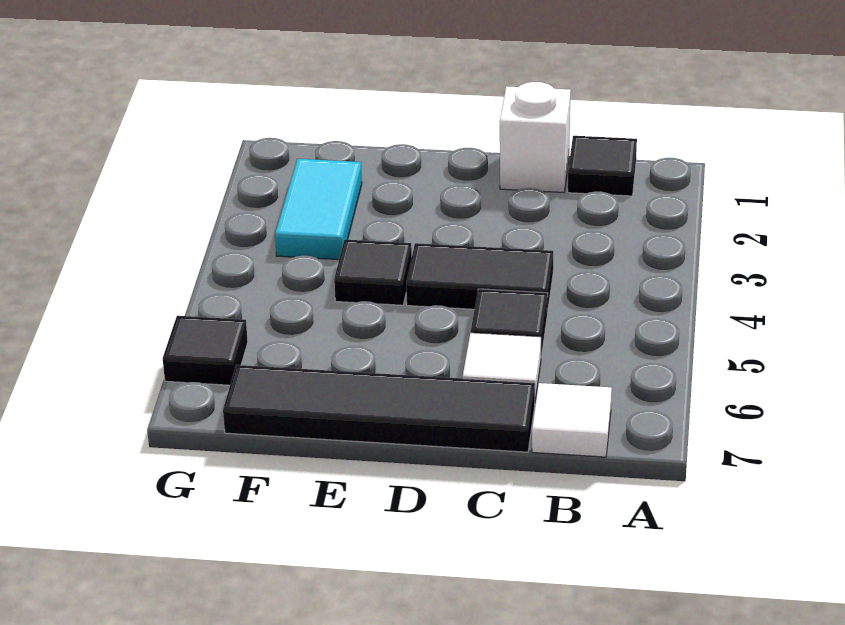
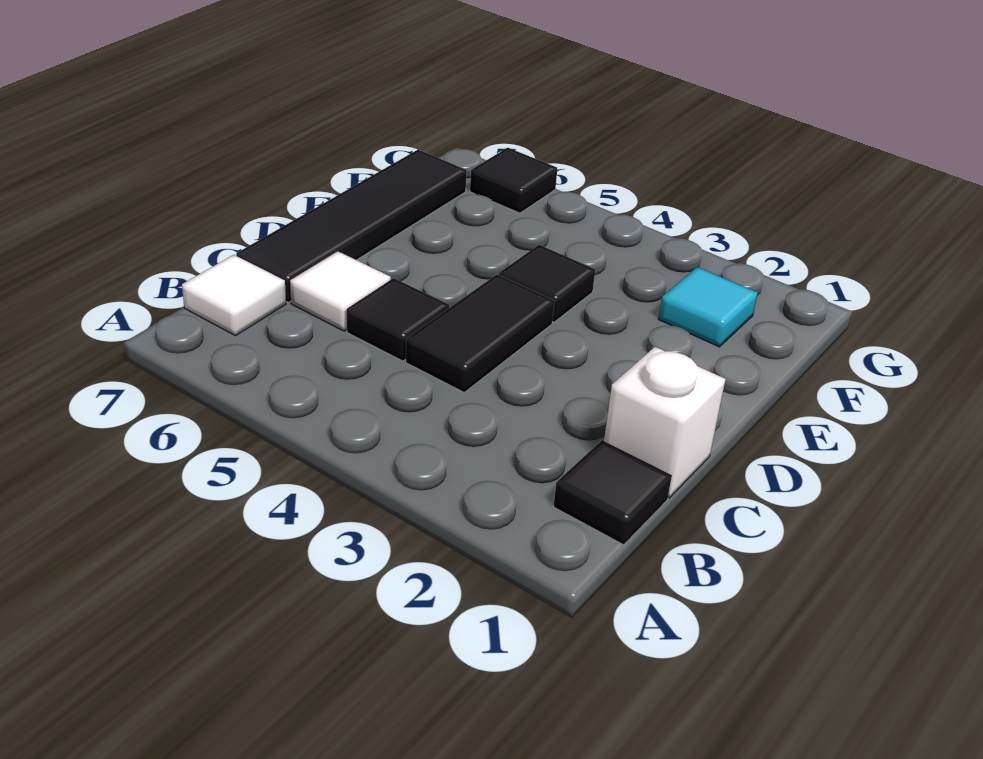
cyan tile F2:F3 level 1 -> cyan tile F2 level 1

